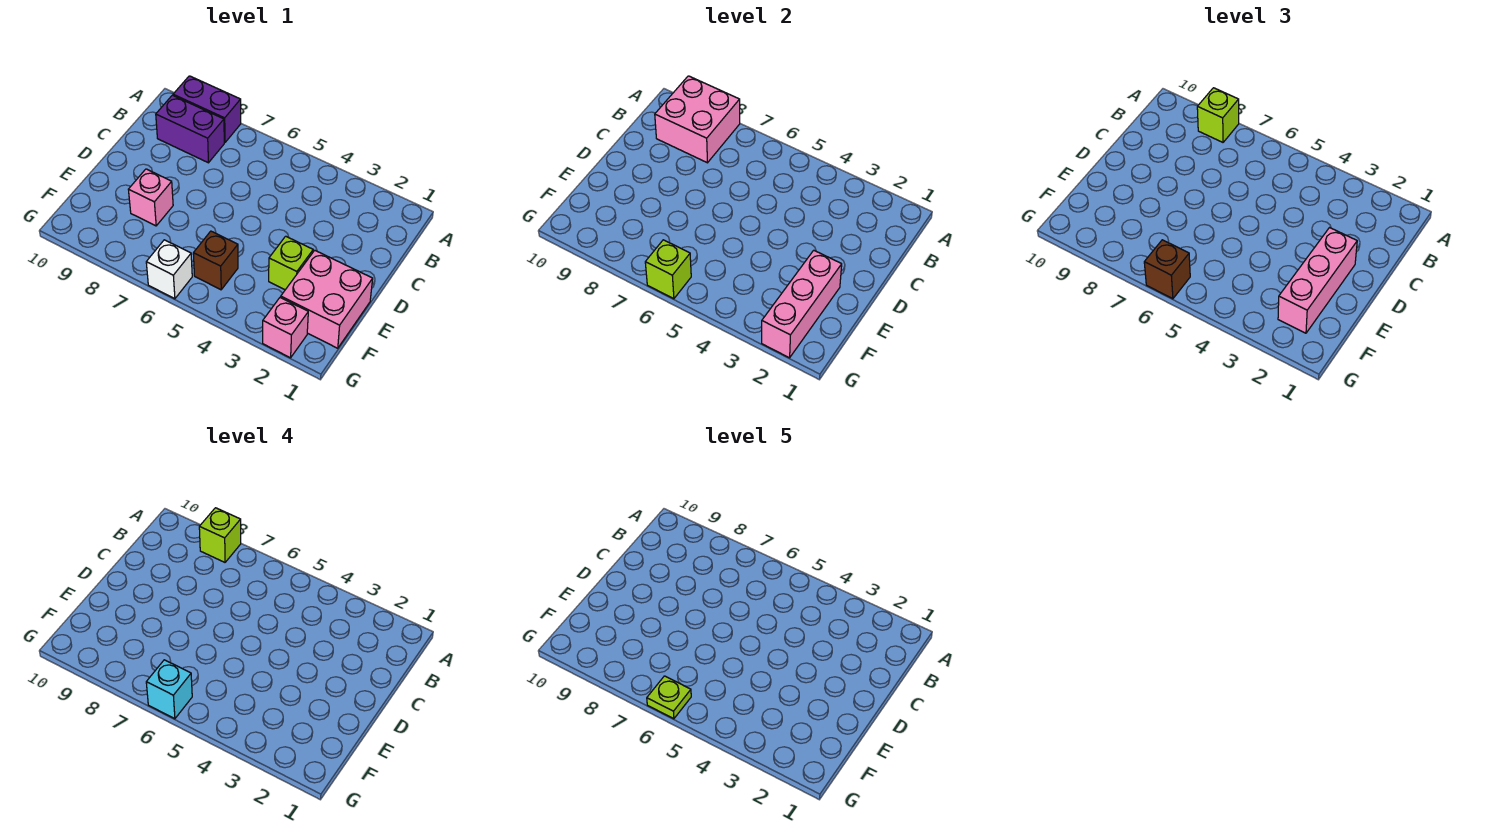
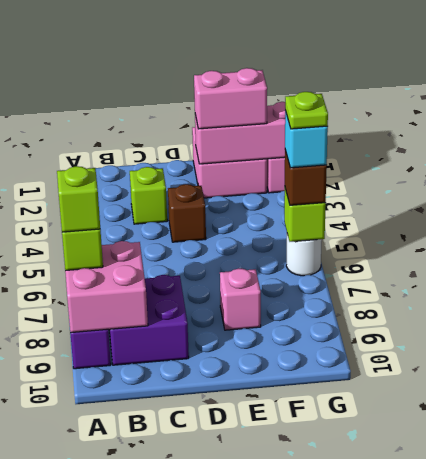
purple brick B8:B9 level 1 -> purple brick B8:C9 level 1
pink brick D2:F2 level 3 -> pink brick E2:F2 level 3
lime brick E3 level 1 -> lime brick C3 level 1
brown brick F5 level 1 -> brown brick D4 level 1
white brick G6 level 1 -> white round brick G6 level 1

